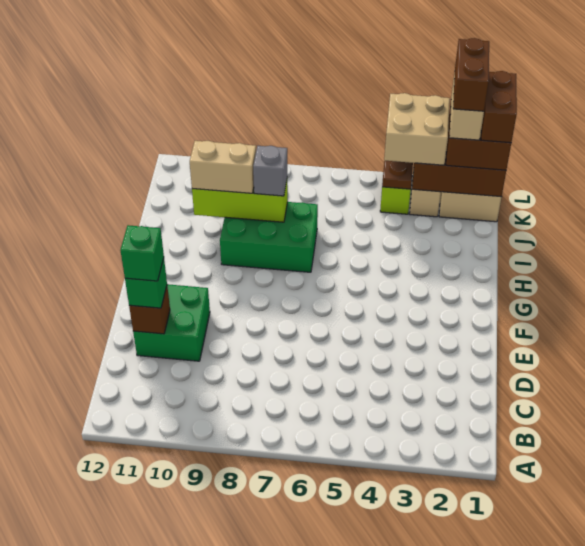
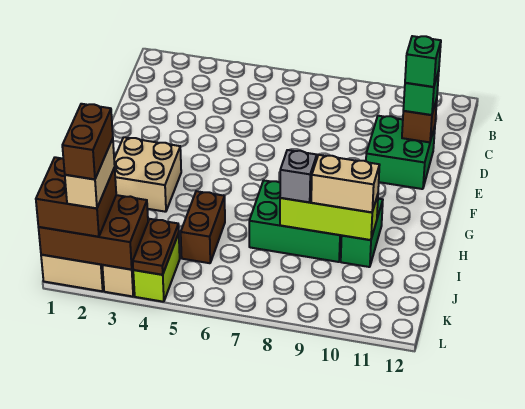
none -> green brick H10:I10 level 1
brown brick K1:L1 level 4 -> brown brick I5:J5 level 1
tan brick K3:L4 level 3 -> tan brick G2:H3 level 1

